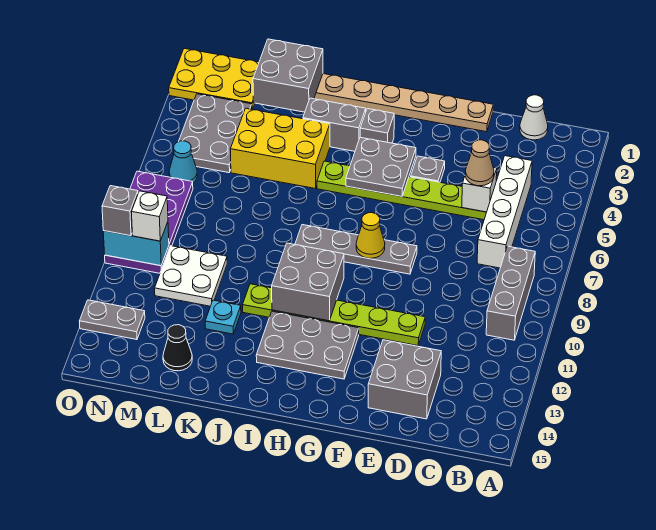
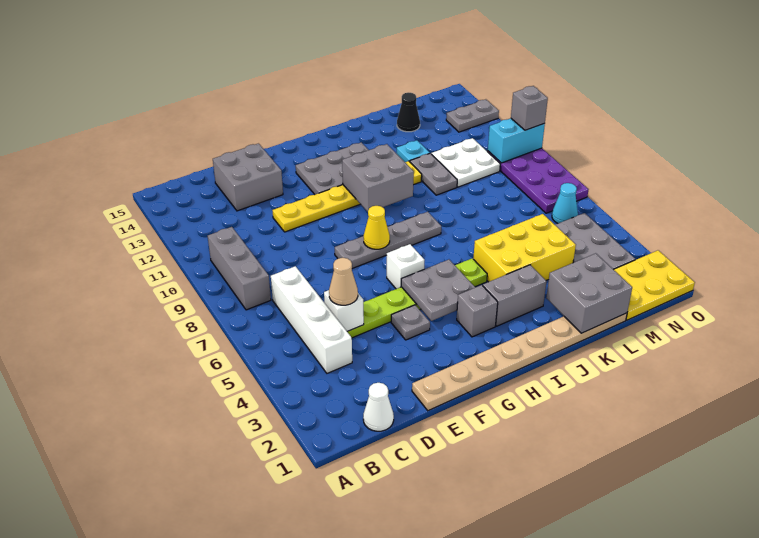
lime plate E11:J11 level 1 -> yellow plate E11:J11 level 1
none -> grey plate K10:K11 level 1
white brick N10 level 3 -> white brick G6 level 1

